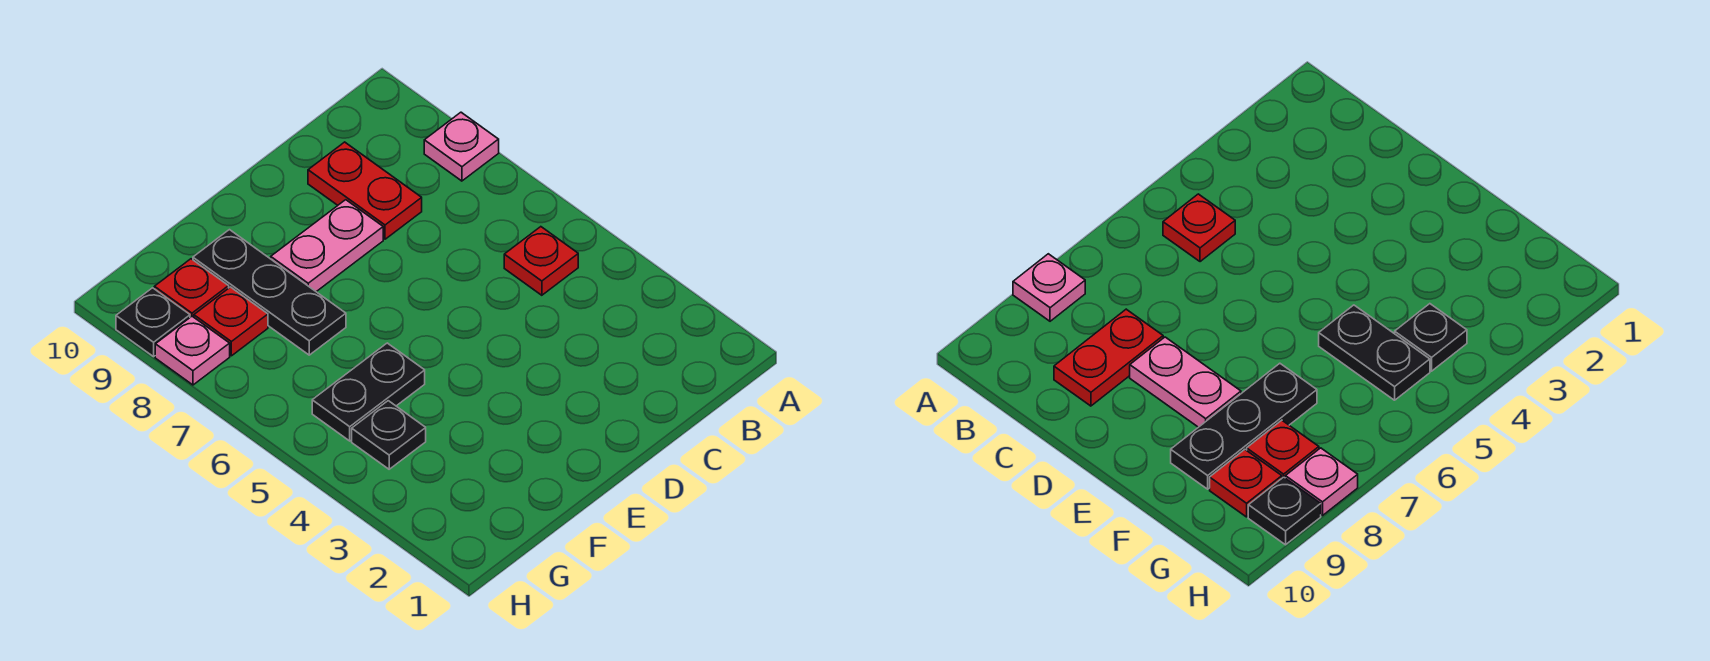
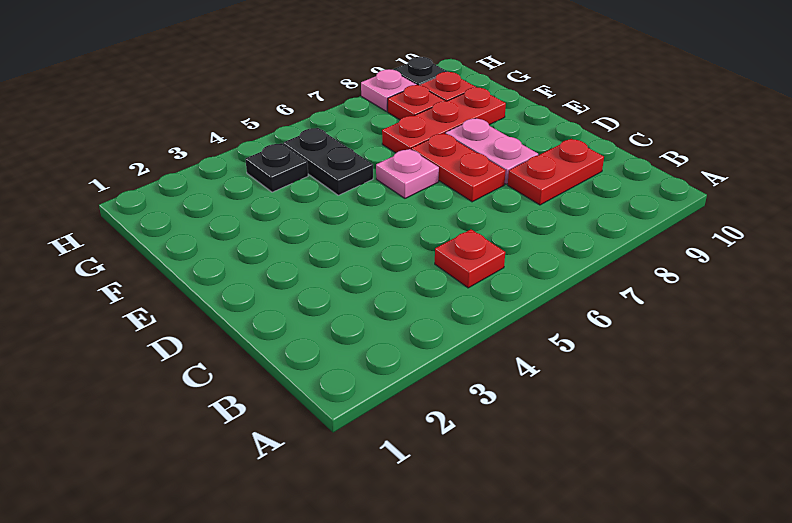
pink plate A8 level 1 -> pink plate E6 level 1
none -> red plate D7:E7 level 1
black plate F7:F9 level 1 -> red plate F7:F9 level 1

